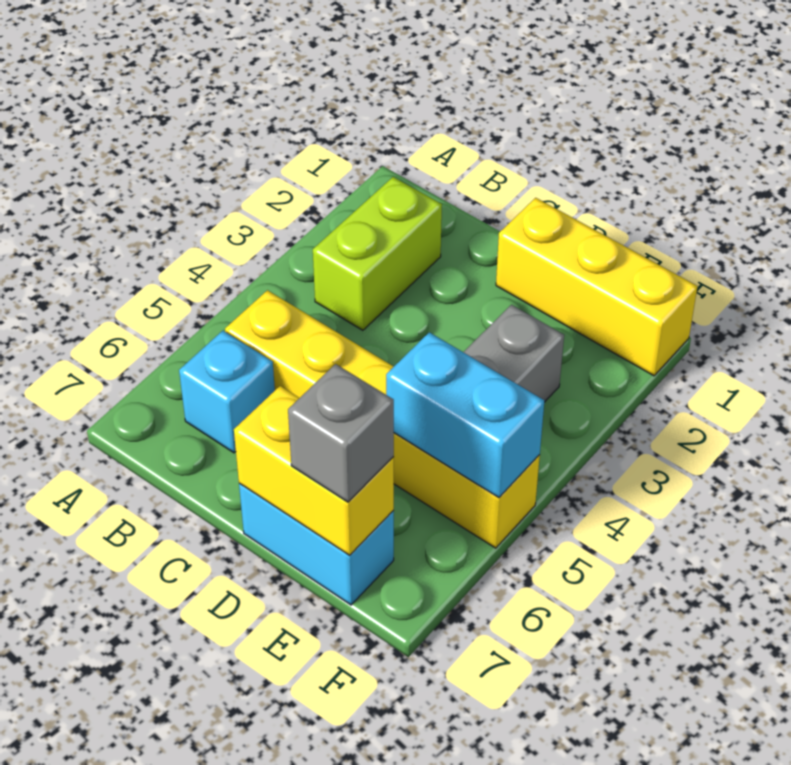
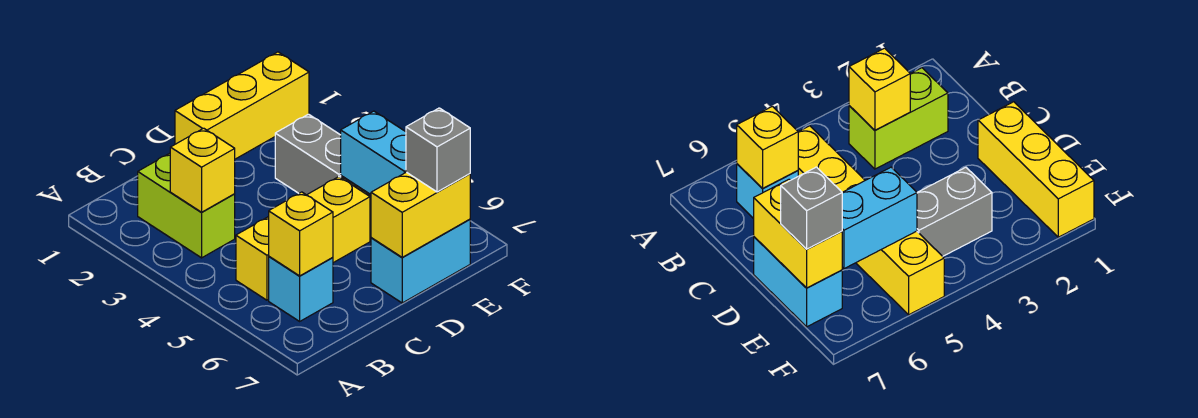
none -> yellow brick B3 level 2
none -> yellow brick B6 level 2
cyan brick E5:F5 level 2 -> cyan brick E5:E6 level 2

